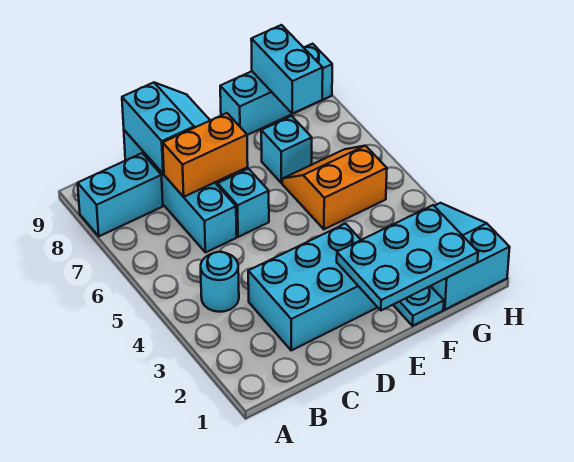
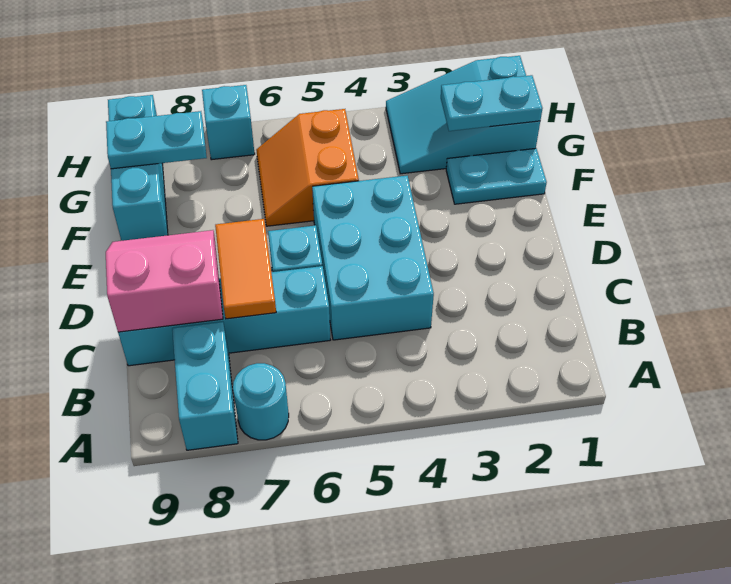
cyan round brick B4 level 1 -> cyan round brick A7 level 1
cyan brick C2:E3 level 1 -> cyan brick C4:E5 level 1
orange brick C7:D7 level 2 -> orange tile C7:D7 level 2
cyan slope C8:D9 level 2 top C -> pink slope C8:D9 level 2 top C
cyan plate E1:G2 level 2 -> cyan plate G1:G2 level 2
cyan brick F7 level 1 -> cyan brick H7 level 1
cyan brick G8:G9 level 2 -> cyan plate G8:G9 level 2

